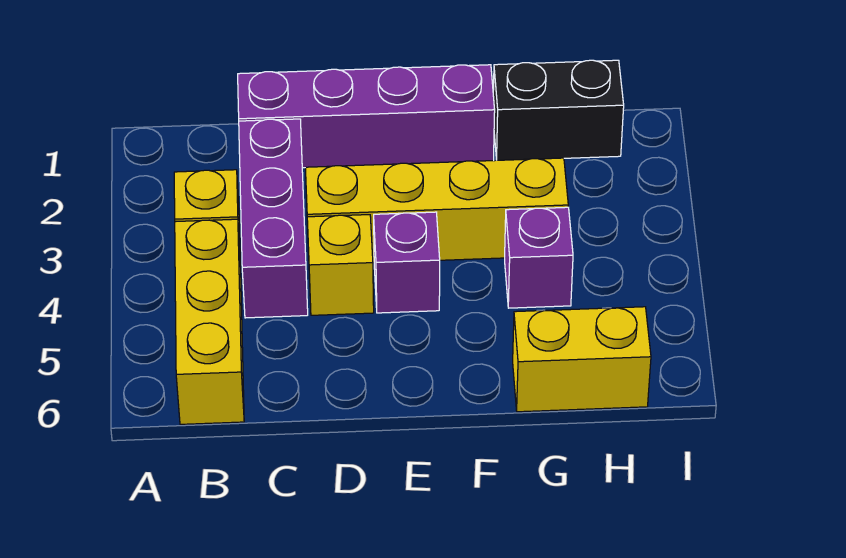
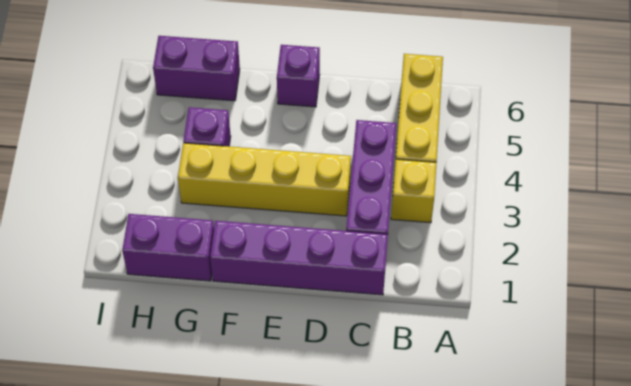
yellow brick D4 level 1 -> none
purple brick E4 level 1 -> purple brick E6 level 1
black brick G1:H1 level 1 -> purple brick G1:H1 level 1
yellow brick G6:H6 level 1 -> purple brick G6:H6 level 1

